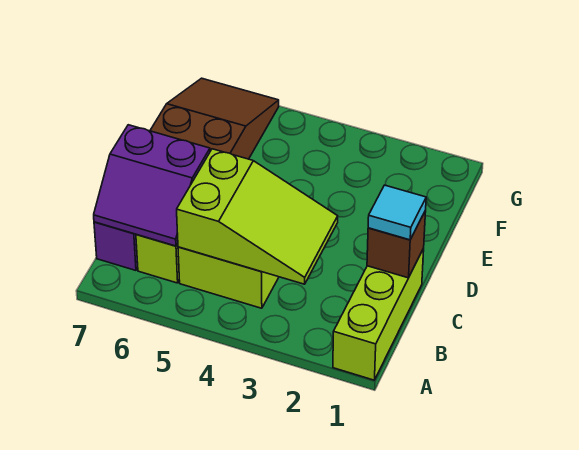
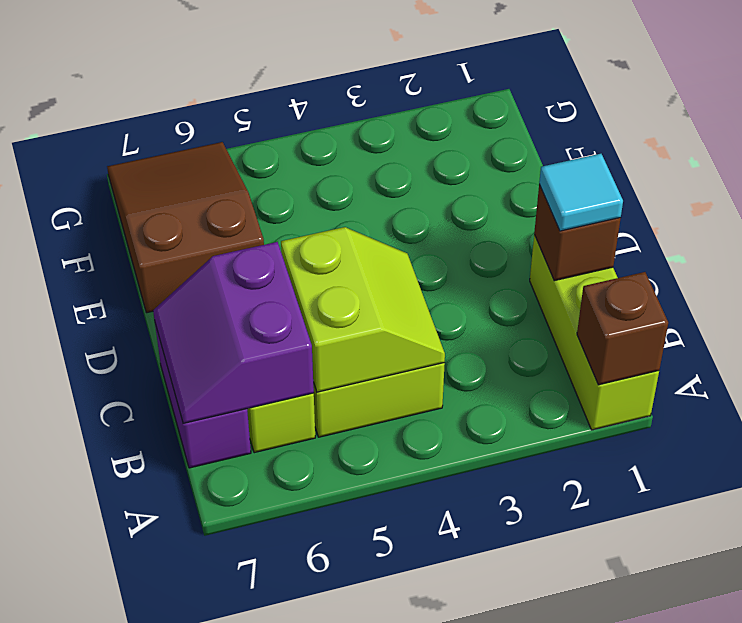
none -> brown brick A1 level 2
lime slope B3:C5 level 2 top 5 -> lime slope B4:C5 level 2 top 5
purple slope B6:C7 level 2 top C -> purple slope B6:C7 level 2 top 6

